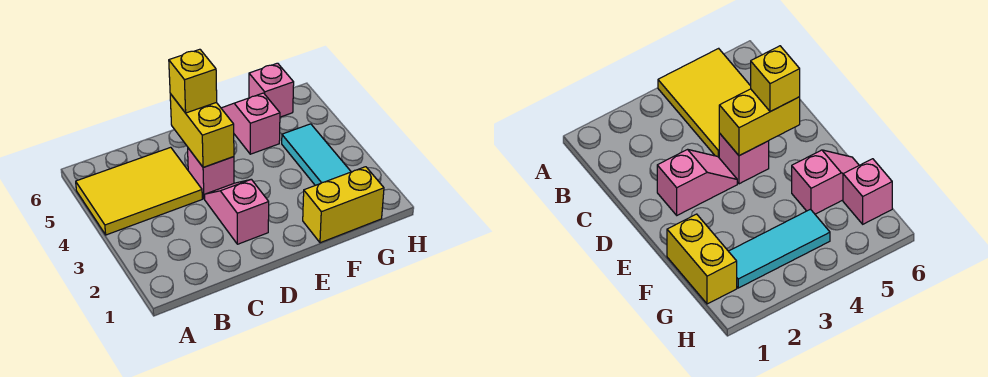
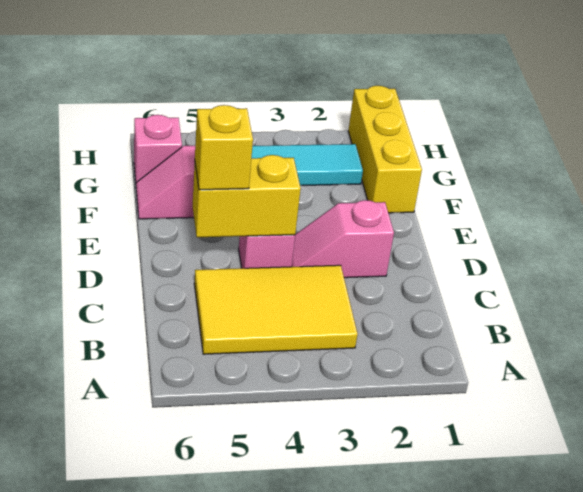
yellow tile A4:C5 level 1 -> yellow tile B3:C5 level 1
yellow brick F1:G1 level 1 -> yellow brick F1:H1 level 1

